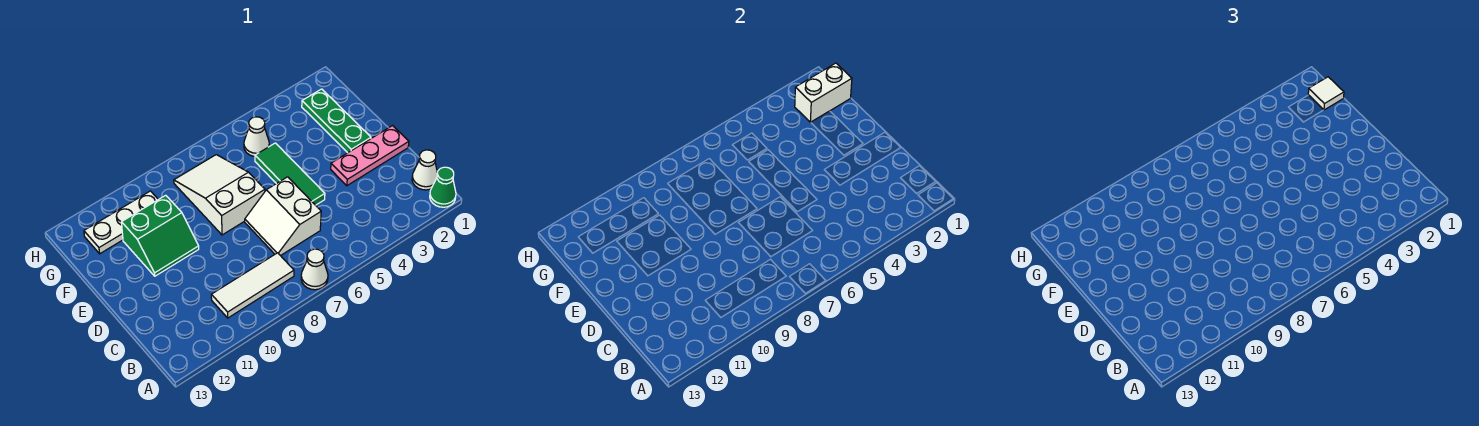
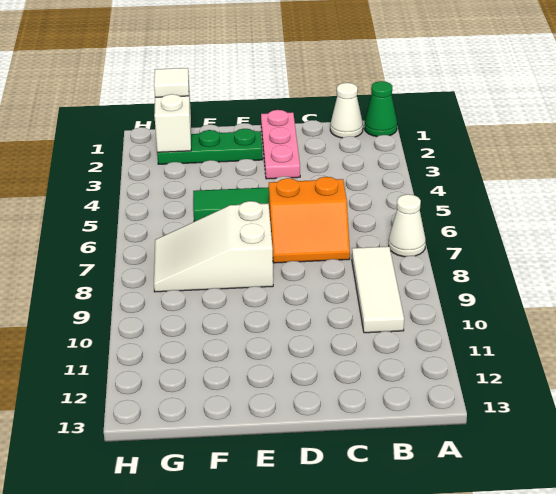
white slope C6:D7 level 1 top 6 -> orange slope C6:D7 level 1 top 6
green slope E10:F11 level 1 top F -> none
white cone G5 level 1 -> none
white plate G10:G12 level 1 -> none

